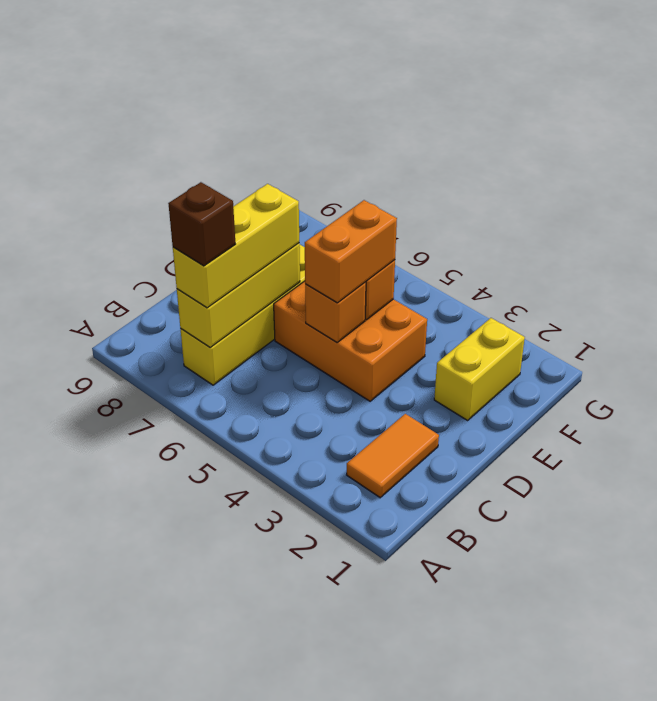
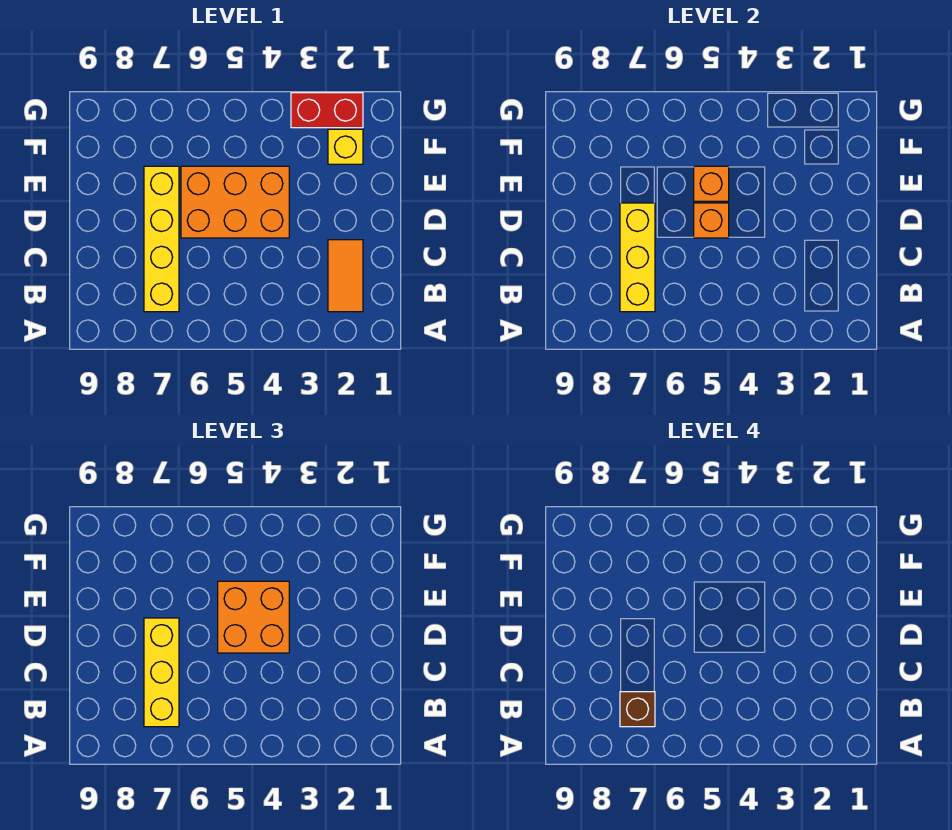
orange brick D5:E5 level 3 -> orange brick D4:E5 level 3
yellow brick E2:F2 level 1 -> yellow brick F2 level 1
none -> red brick G2:G3 level 1

